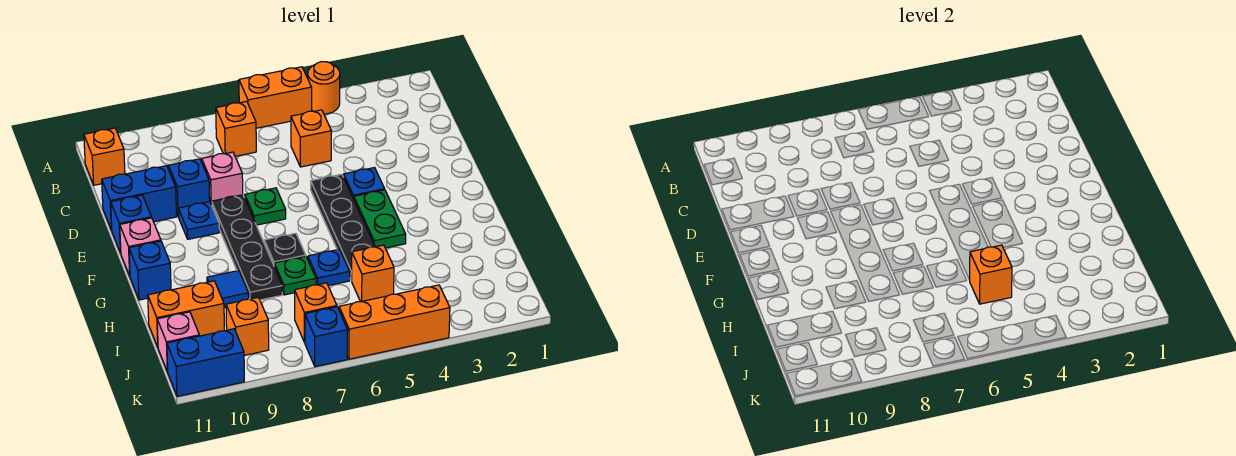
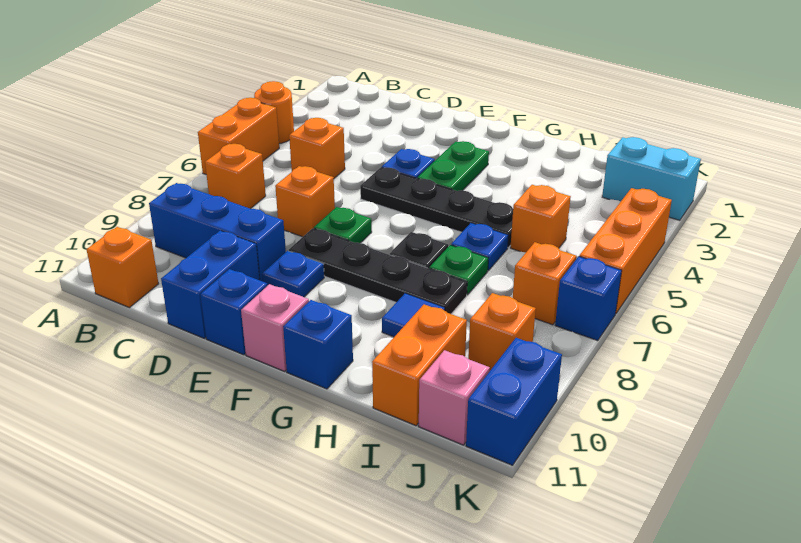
pink brick D8 level 1 -> none
blue brick D9 level 1 -> blue brick B9:D9 level 1
green plate F4:G4 level 1 -> green plate F3:F4 level 1
orange brick I5 level 2 -> orange brick D7 level 1
none -> cyan brick J2:K2 level 1

